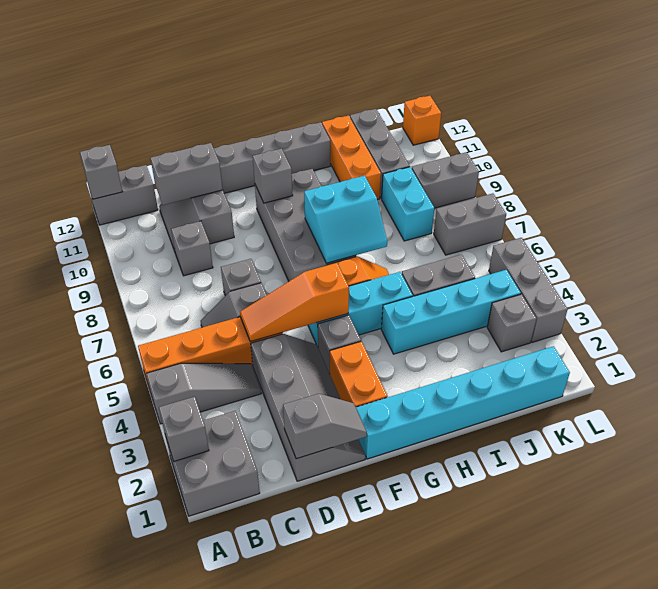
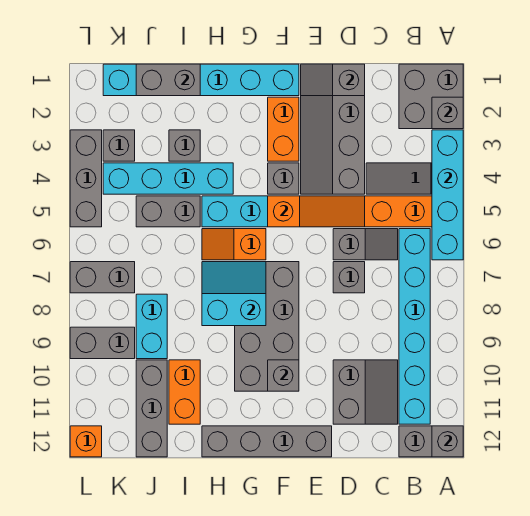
none -> cyan brick A3:A6 level 2
none -> cyan brick B6:B11 level 1
grey brick C9 level 1 -> grey brick I3 level 1
grey brick C11:D11 level 2 -> grey brick I1:J1 level 2
orange brick I10:I12 level 1 -> orange brick I10:I11 level 1

